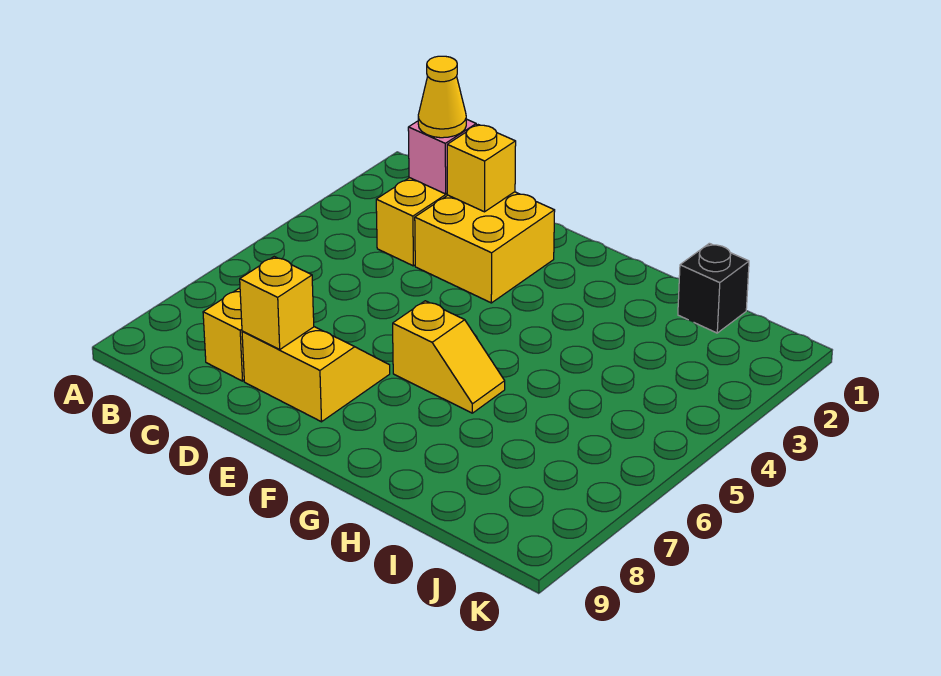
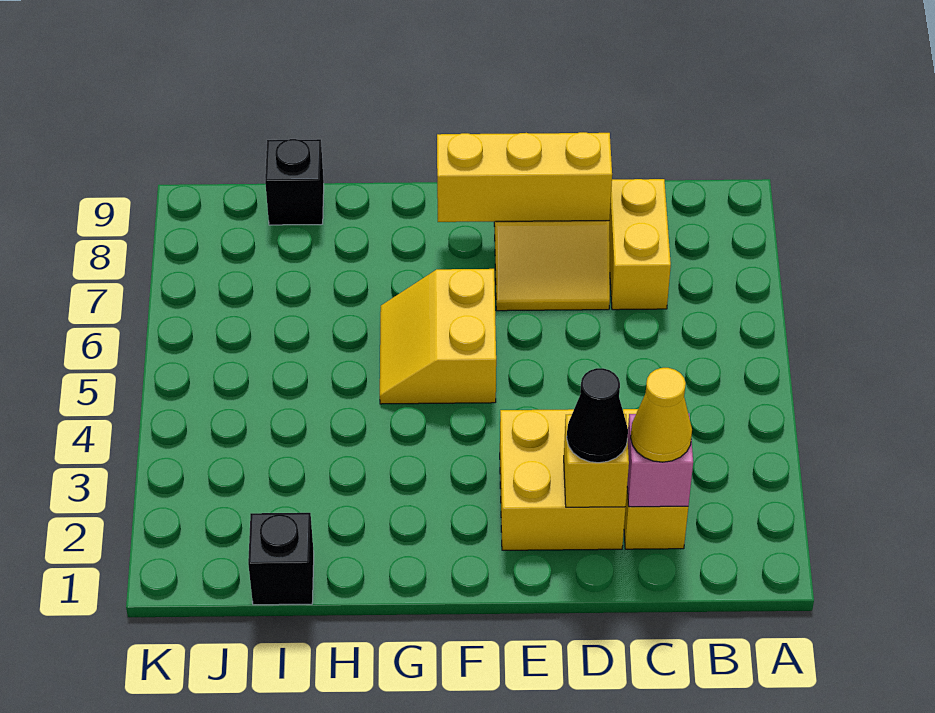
none -> black cone D2 level 3
yellow brick D8 level 2 -> yellow brick D8:F8 level 2
yellow slope F6:G6 level 1 top F -> yellow slope F5:G6 level 1 top F
none -> black brick I9 level 1

